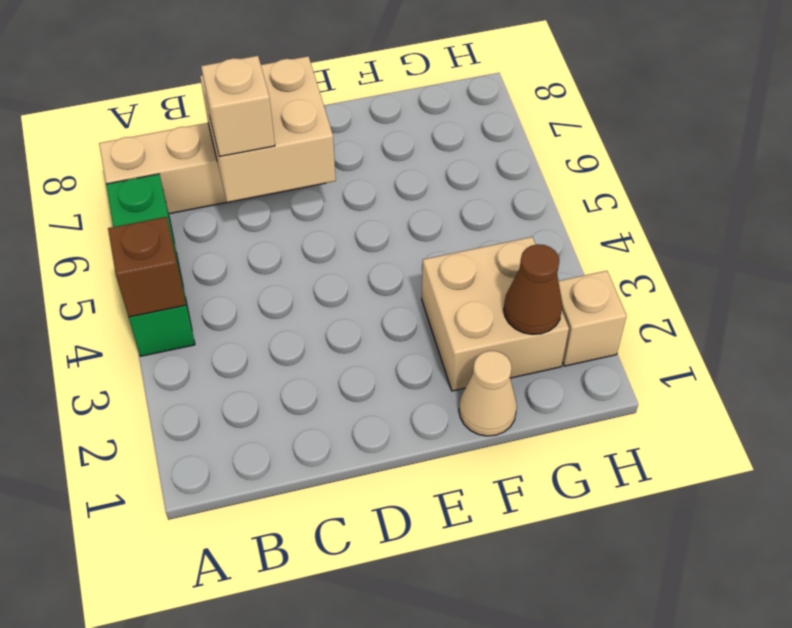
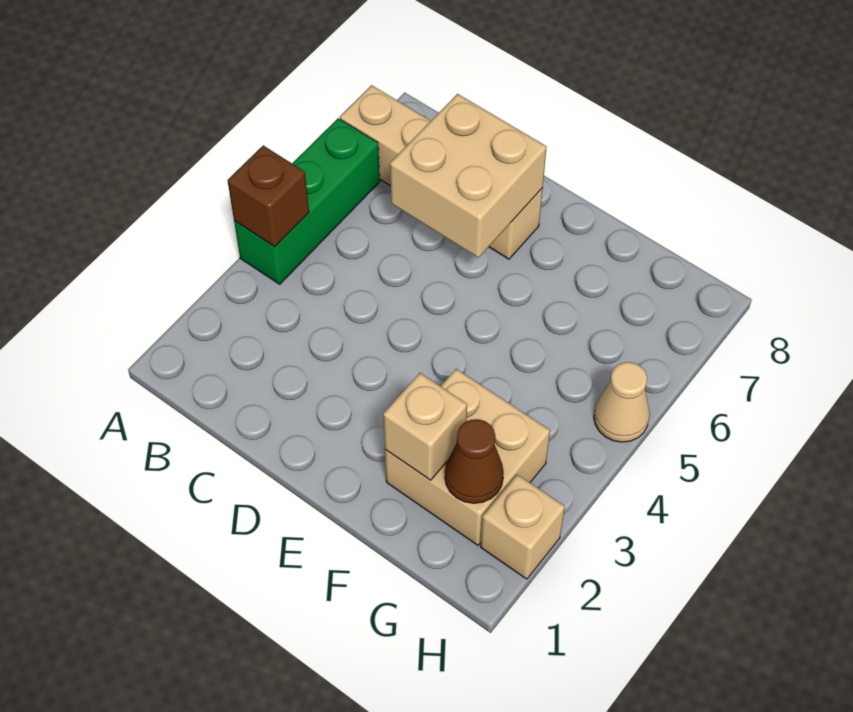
tan brick C6 level 3 -> tan brick F2 level 2
tan cone F1 level 1 -> tan cone H5 level 1

